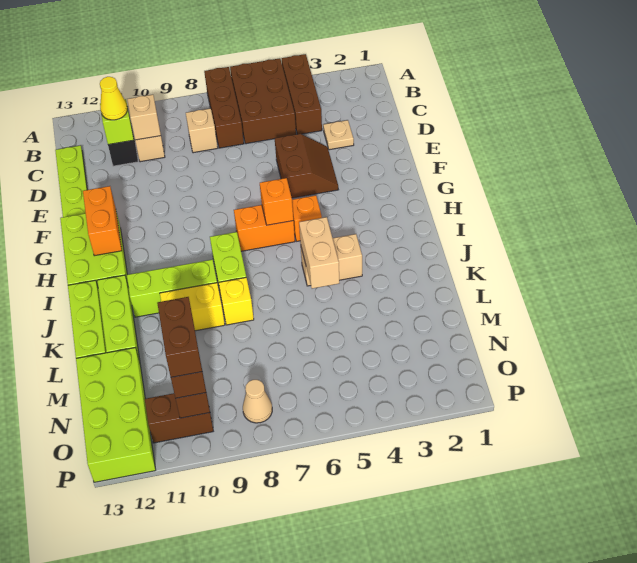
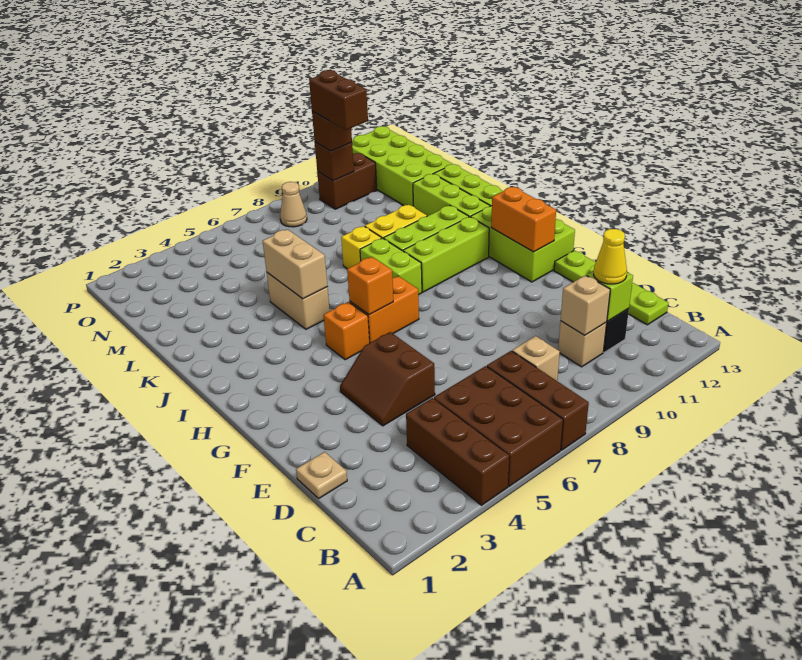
tan plate D3 level 1 -> tan plate D1 level 1
none -> lime brick I9:I11 level 1
tan brick J4:J5 level 1 -> tan brick J5:K5 level 1

